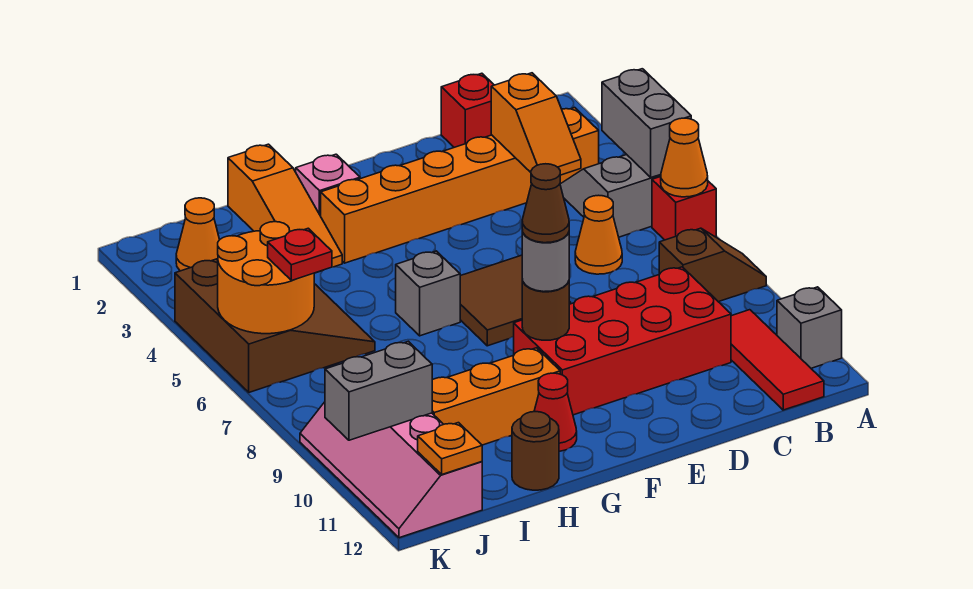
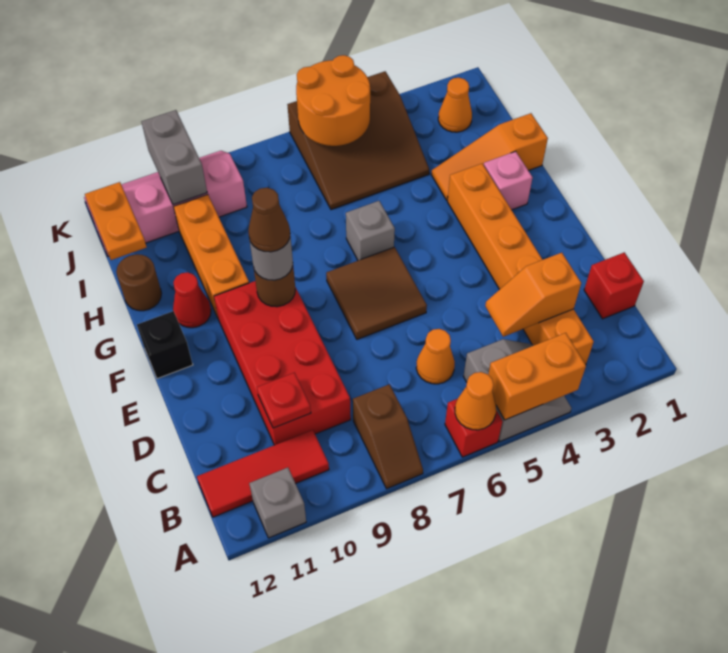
grey brick A4:A5 level 2 -> orange brick A4:A5 level 2
none -> black brick F12 level 1
red plate J6 level 3 -> red plate C10 level 2
orange plate J12 level 2 -> orange plate I12:J12 level 2

